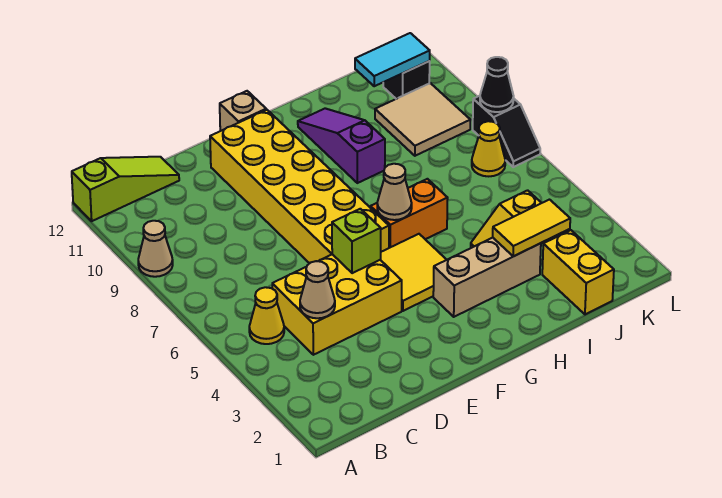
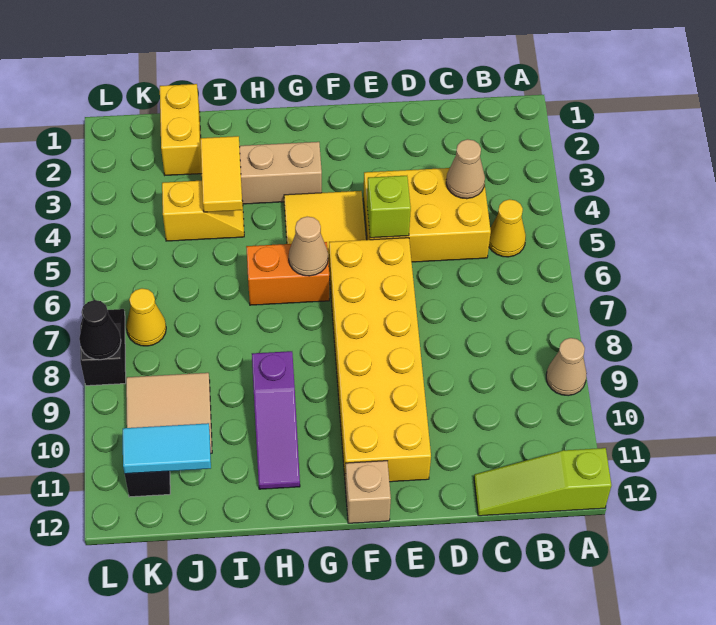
yellow tile I3:J3 level 2 -> yellow tile I3:I4 level 2

